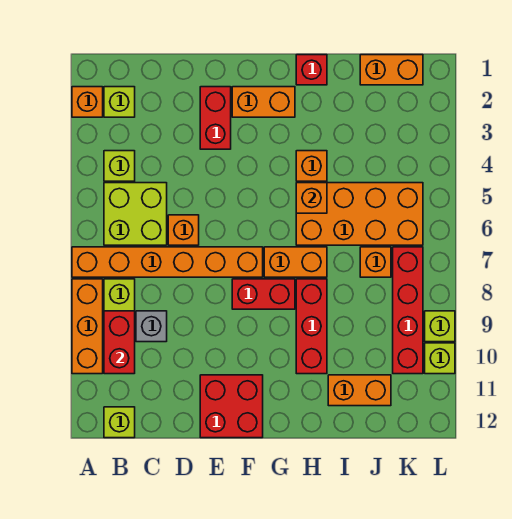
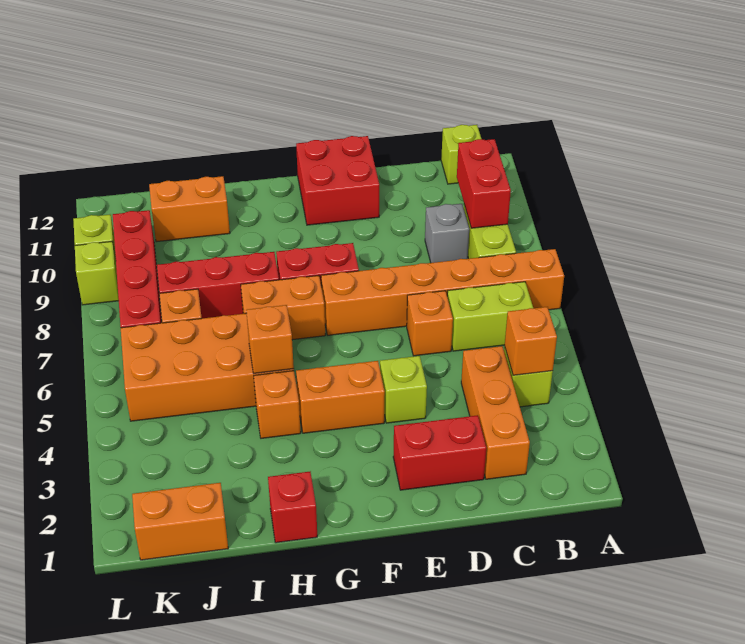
orange brick A2 level 1 -> orange brick B4 level 2
orange brick A8:A10 level 1 -> orange brick C2:C4 level 1
lime brick B2 level 1 -> lime brick E4 level 1
lime brick B5:C6 level 1 -> lime brick B6:C6 level 1
red brick E2:E3 level 1 -> red brick D2:E2 level 1
orange brick F2:G2 level 1 -> orange brick F4:G4 level 1
red brick H8:H10 level 1 -> red brick H8:J8 level 1

